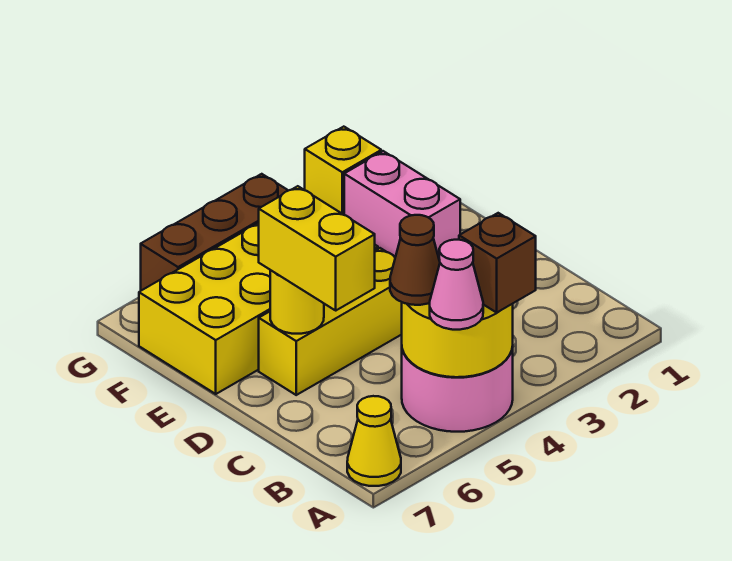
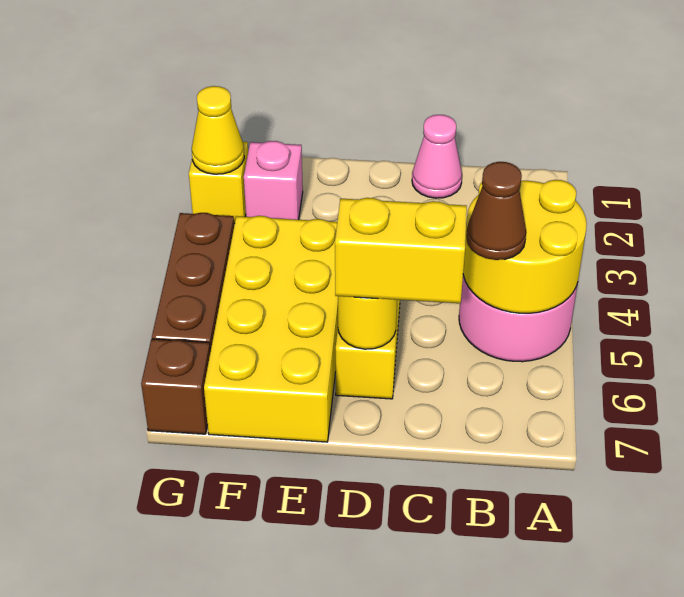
brown brick A4 level 3 -> brown brick G7 level 1
pink cone A5 level 3 -> pink cone C1 level 1
yellow cone A7 level 1 -> yellow cone G2 level 2
pink brick E2:F2 level 1 -> pink brick F2 level 1

